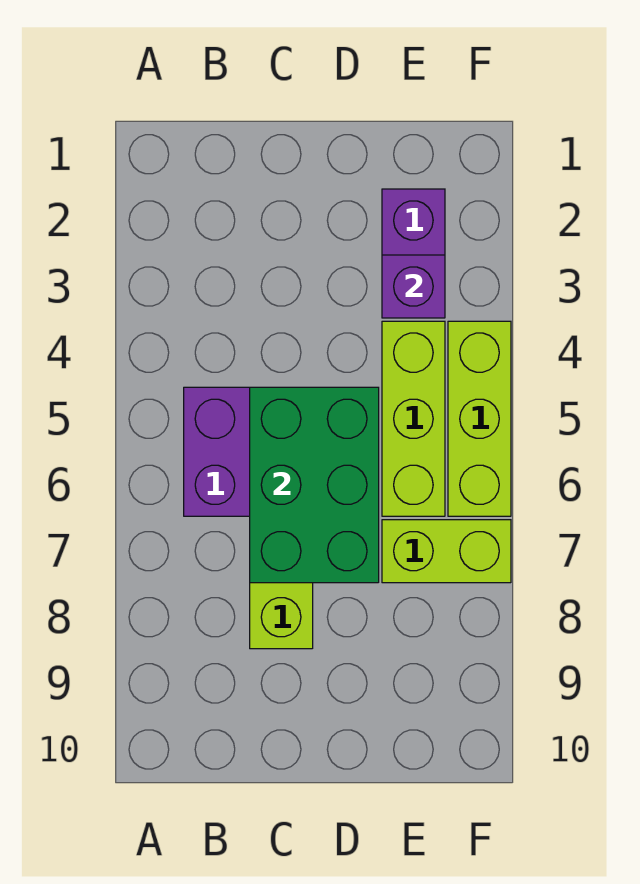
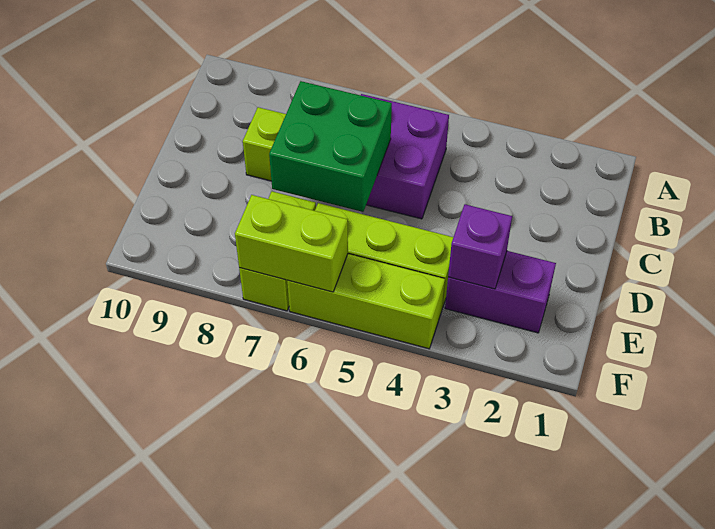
green brick C5:D7 level 2 -> green brick C6:D7 level 2
none -> lime brick F6:F7 level 2

